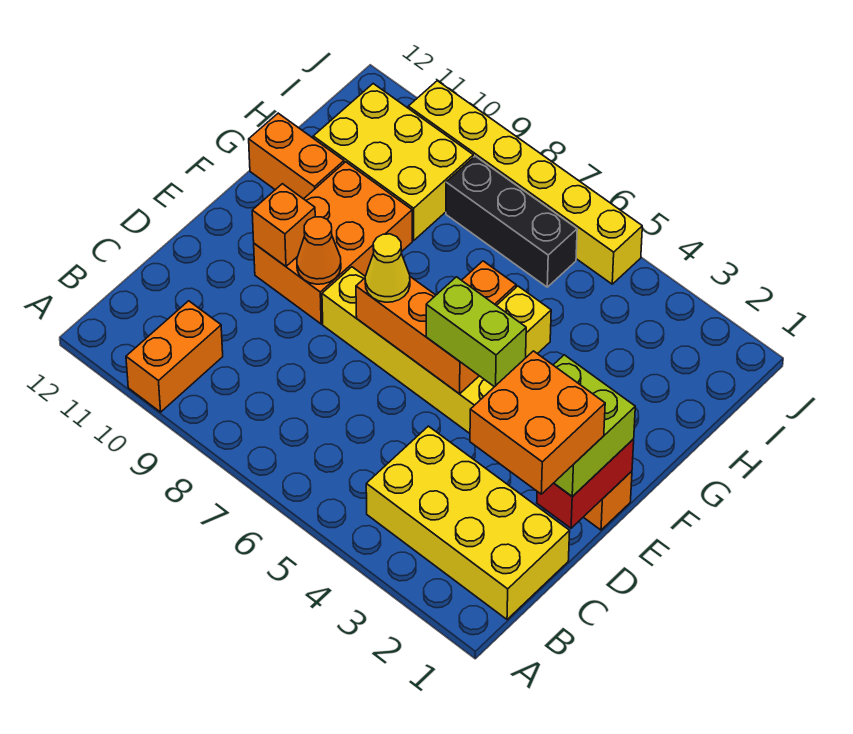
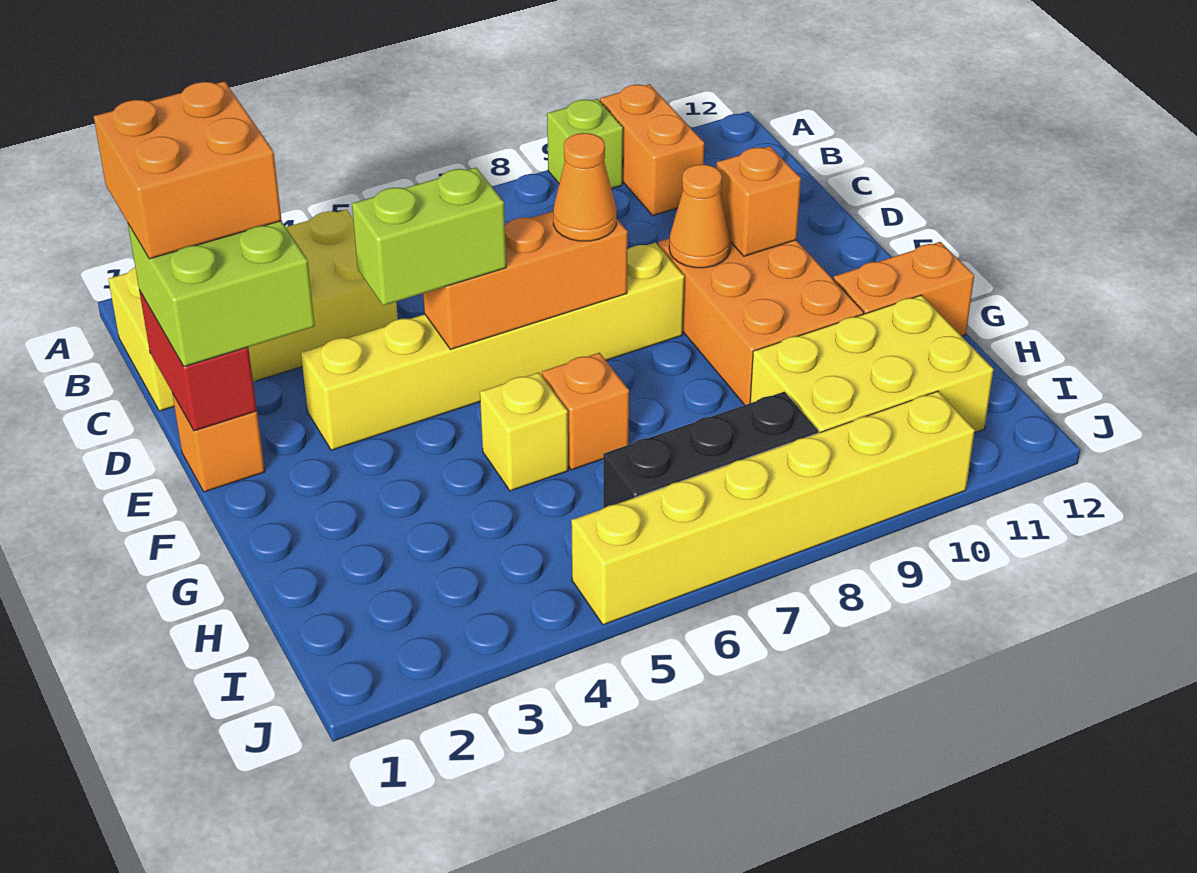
none -> lime brick A9 level 1
yellow cone E7 level 3 -> orange cone E7 level 3

